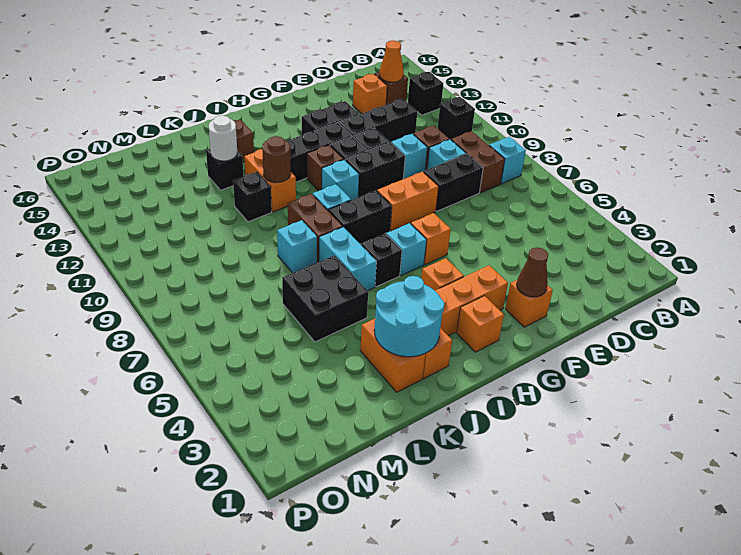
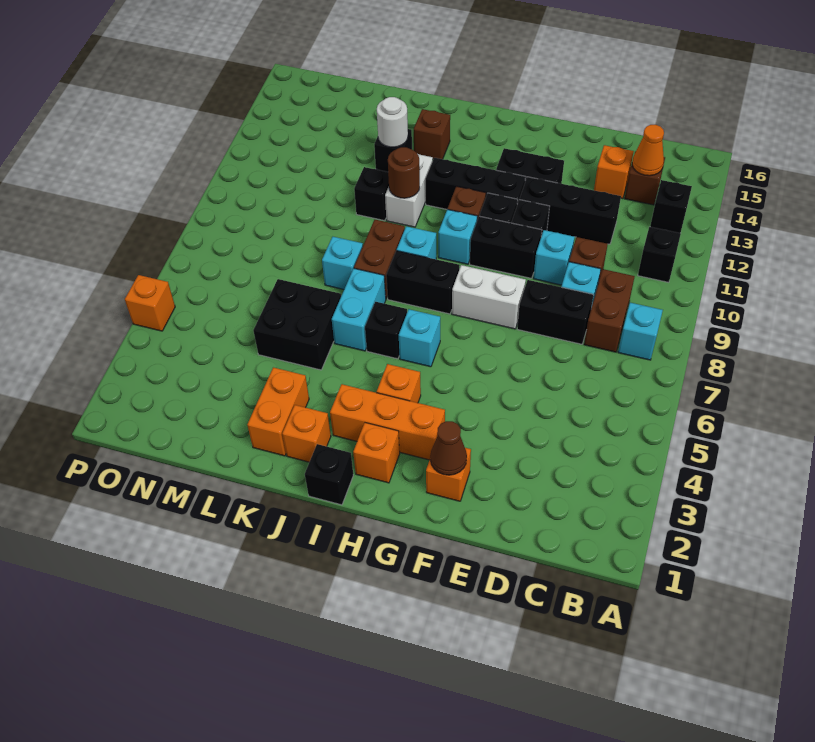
orange brick F8:G8 level 1 -> white brick F8:G8 level 1
orange brick G6 level 1 -> orange brick P5 level 1
none -> black brick I1 level 1
cyan round brick J2:K3 level 2 -> none
orange brick J11:J12 level 1 -> white brick J11:J12 level 1

